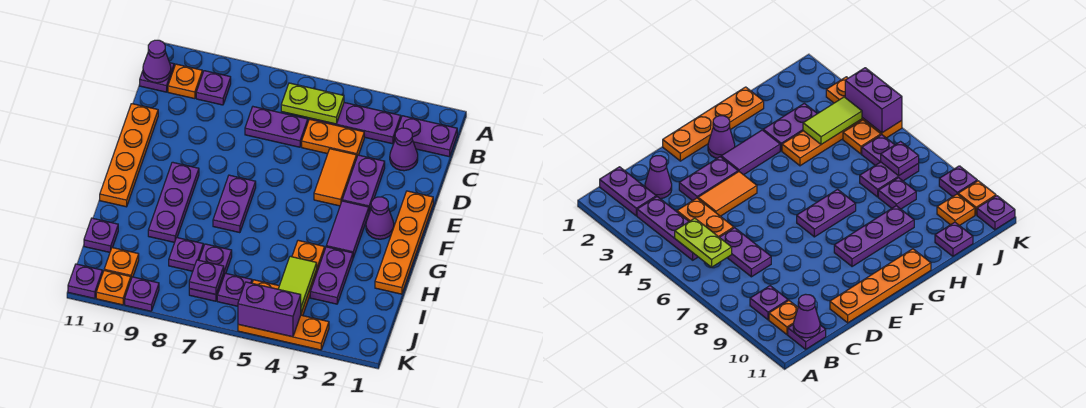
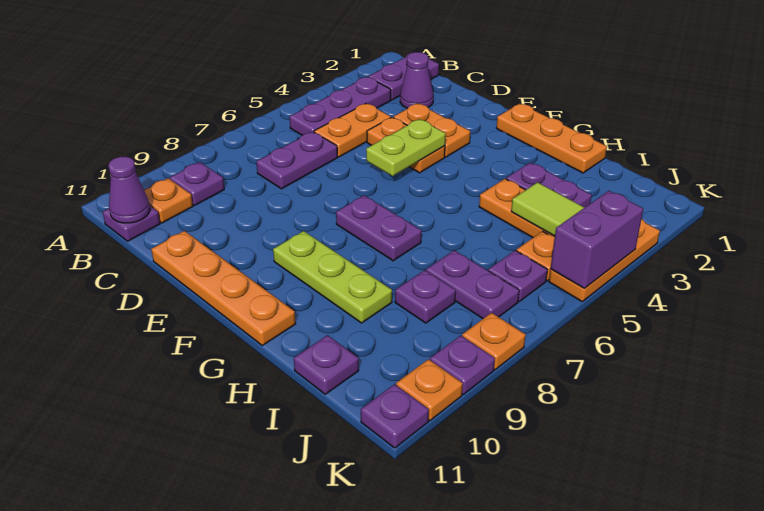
lime plate B5:B6 level 2 -> lime plate E4:E5 level 2
purple plate D3:E3 level 1 -> orange plate D3:E3 level 1
orange tile D4:E4 level 1 -> orange plate D4:E4 level 1
orange plate E1:H1 level 1 -> orange plate F1:H1 level 1
purple cone F2 level 1 -> none
purple tile F3:G3 level 1 -> none
purple plate F9:H9 level 1 -> lime plate F9:H9 level 1
purple plate J7 level 2 -> none
orange plate J10 level 1 -> orange plate K8 level 1

